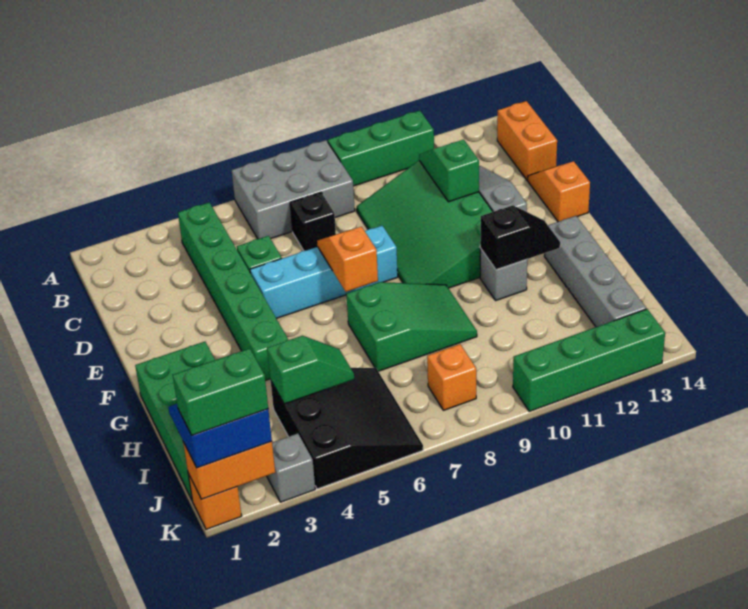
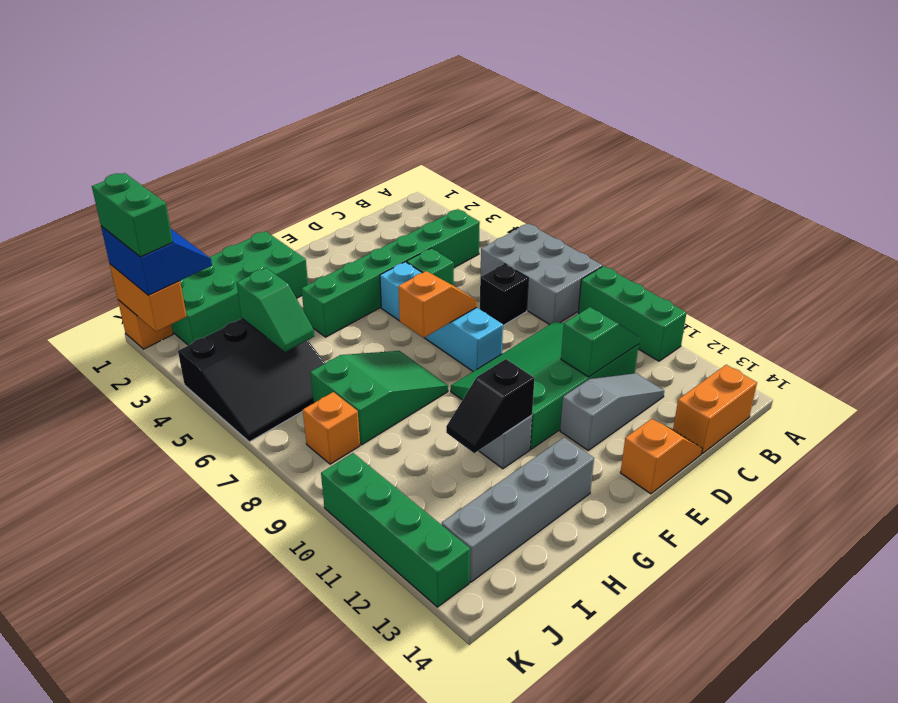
green slope G7:H9 level 1 top 7 -> green slope G7:I8 level 1 top I
black slope G11:G12 level 2 top 11 -> black slope G11:H11 level 2 top G
grey brick K3 level 1 -> none

